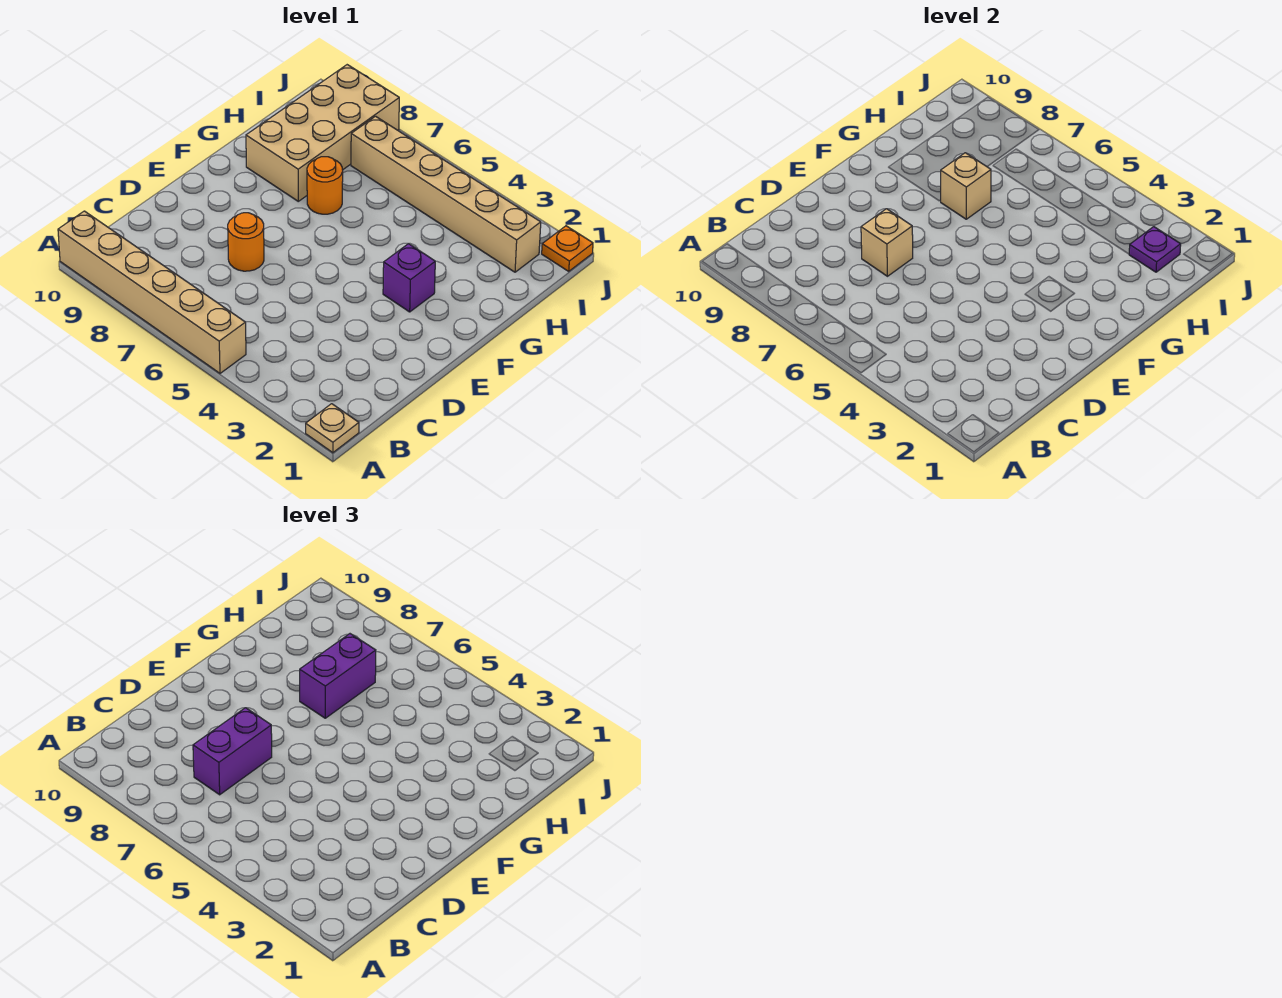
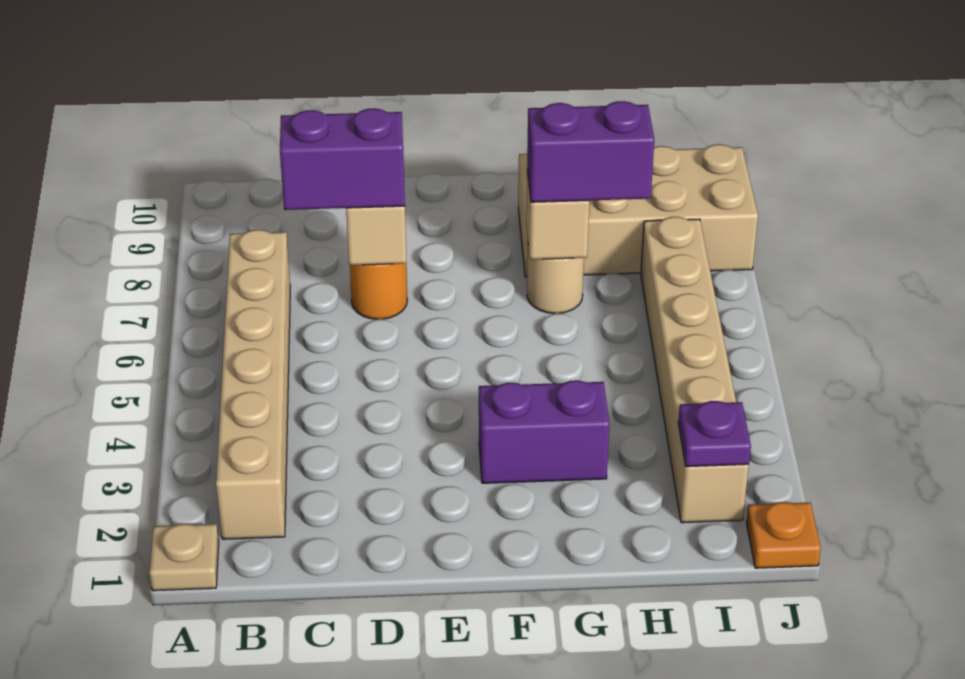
tan brick A5:A10 level 1 -> tan brick B2:B7 level 1
purple brick F3 level 1 -> purple brick F3:G3 level 1
orange round brick G7 level 1 -> tan round brick G7 level 1

